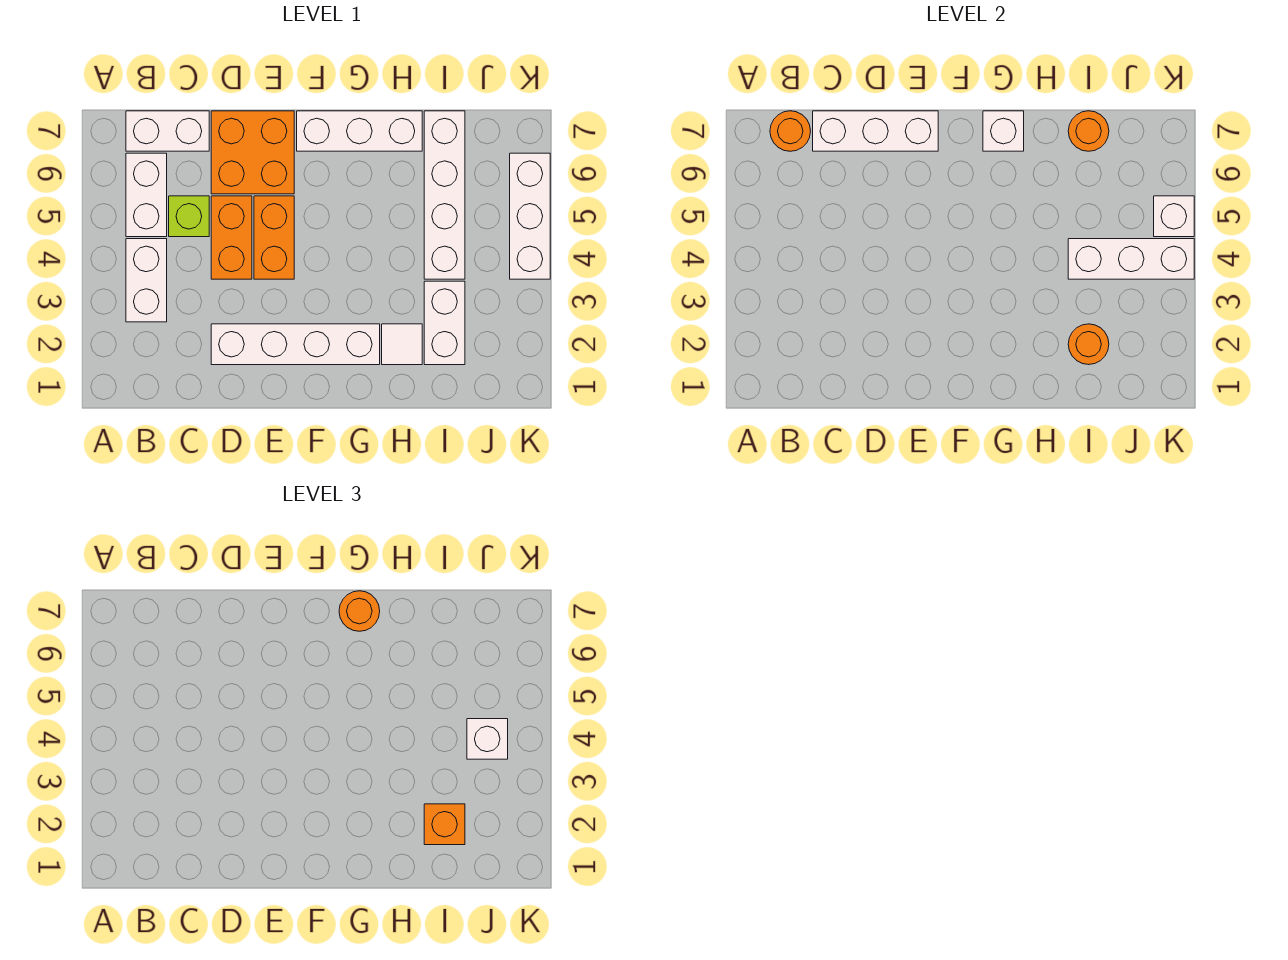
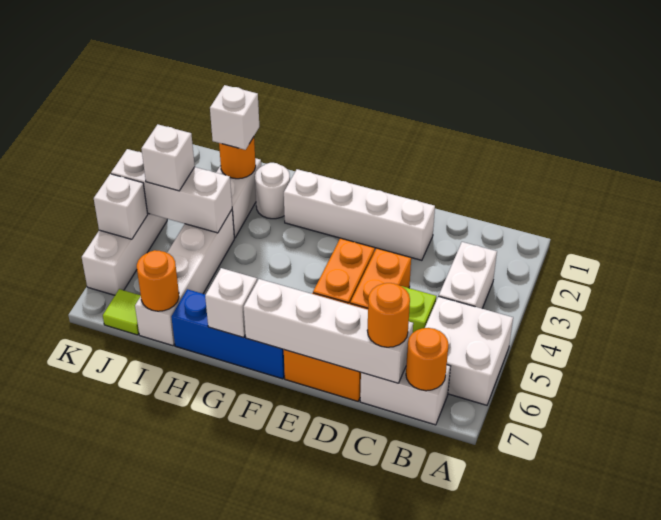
white brick B5:B6 level 1 -> white brick A5:B6 level 1
white brick C7:E7 level 2 -> white brick C7:F7 level 2
white brick F7:H7 level 1 -> blue brick F7:H7 level 1
orange round brick G7 level 3 -> orange round brick C7 level 3
white tile H2 level 1 -> white round brick H2 level 1
orange brick I2 level 3 -> white brick I2 level 3
none -> lime tile J7 level 1

